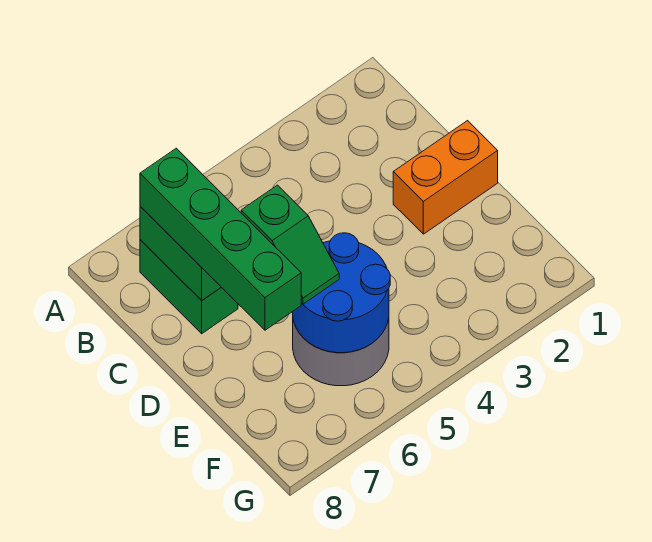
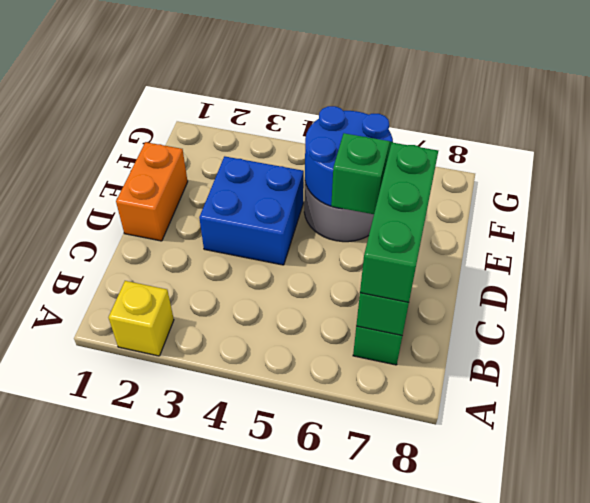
none -> yellow brick A2 level 1
green brick B7:E7 level 3 -> green brick B7:D7 level 3
orange brick D1:D2 level 1 -> orange brick D1:E1 level 1
none -> blue brick D3:E4 level 1

